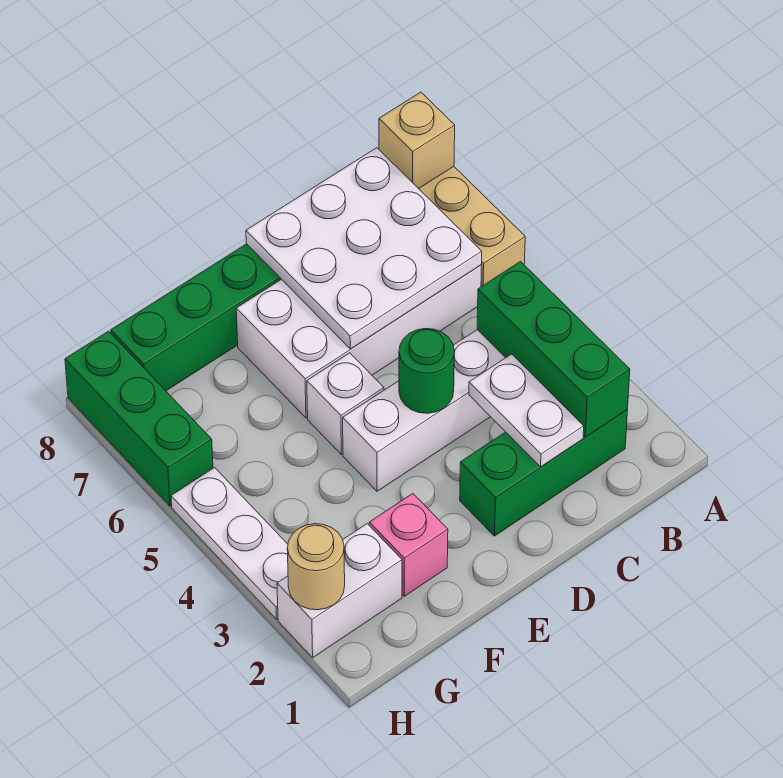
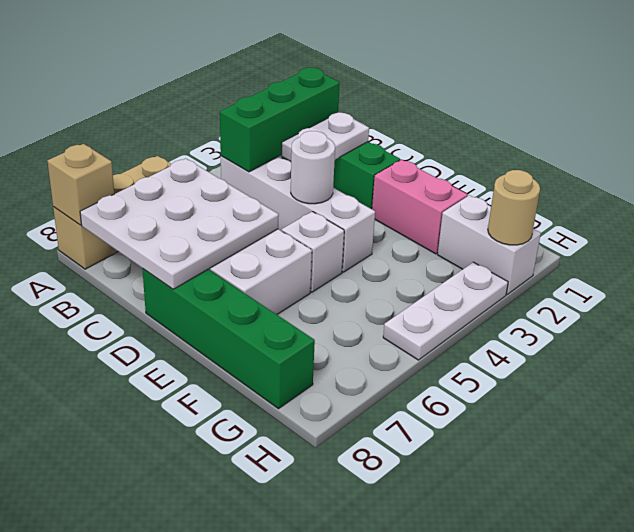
green round brick D4 level 2 -> white round brick D4 level 2
pink brick F2 level 1 -> pink brick E2:F2 level 1
green brick H6:H8 level 1 -> none

